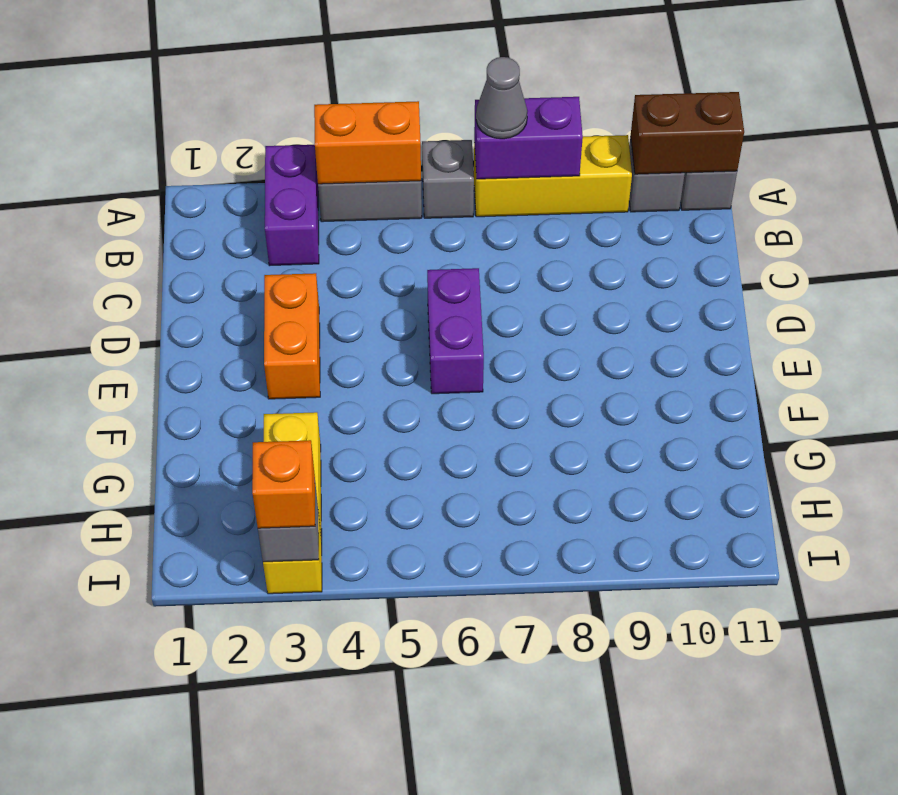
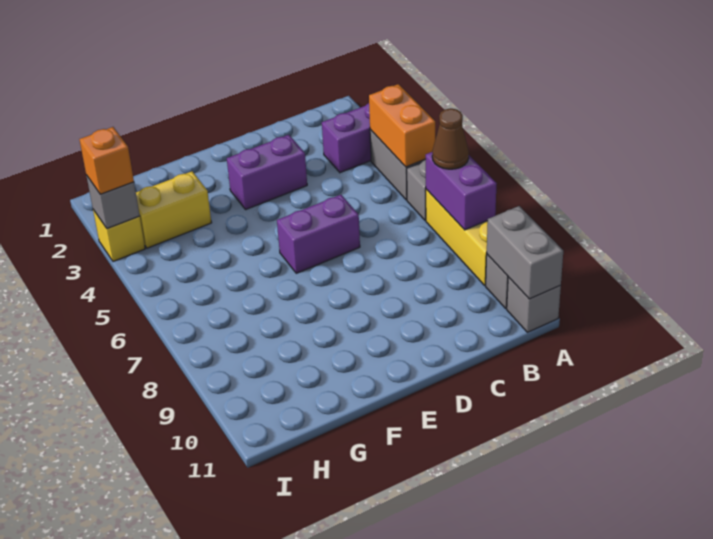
grey cone A7 level 3 -> brown cone A7 level 3
brown brick A10:A11 level 2 -> grey brick A10:A11 level 2
orange brick D3:E3 level 1 -> purple brick D3:E3 level 1

